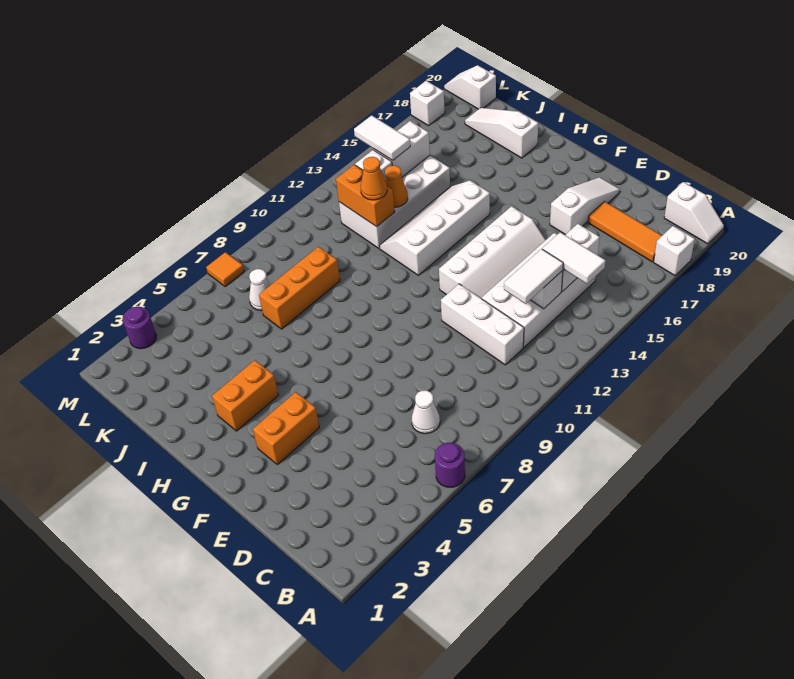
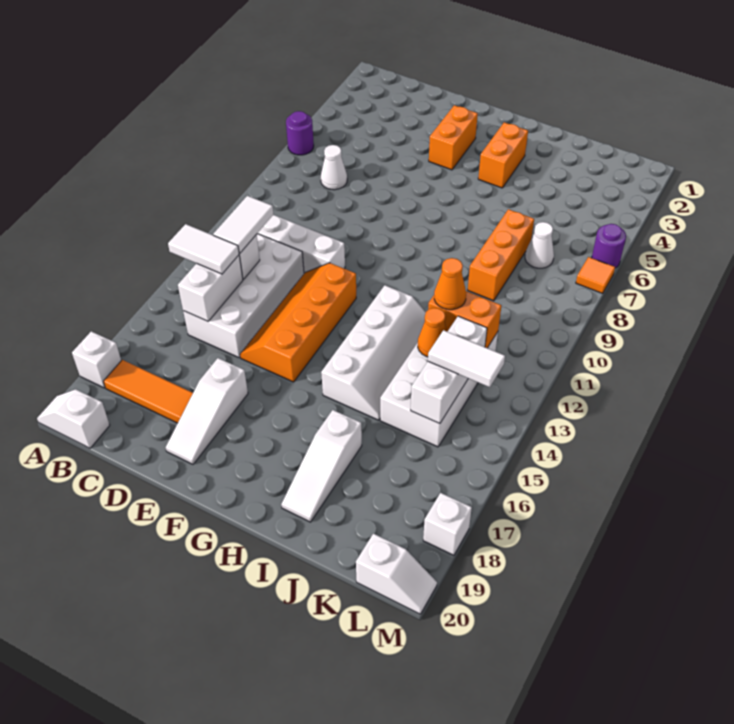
white slope E12:F15 level 1 top F -> orange slope E12:F15 level 1 top F
white slope I19:K19 level 1 top I -> white slope I17:I19 level 1 top 17
purple round brick M3 level 1 -> purple round brick M6 level 1

